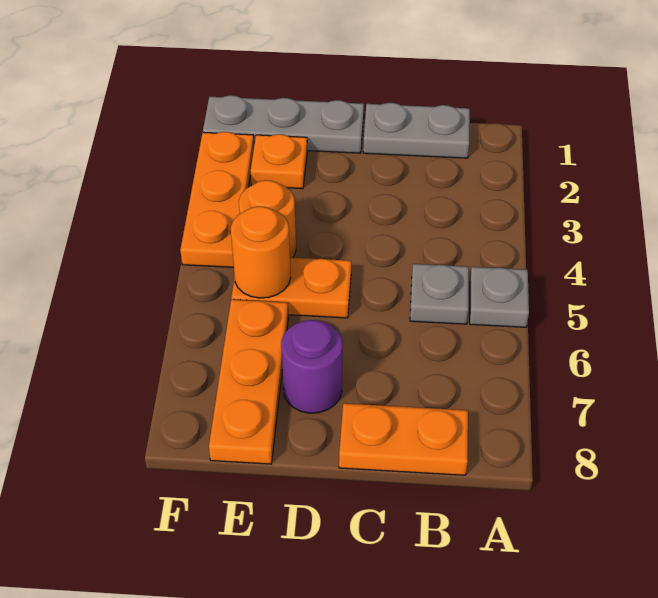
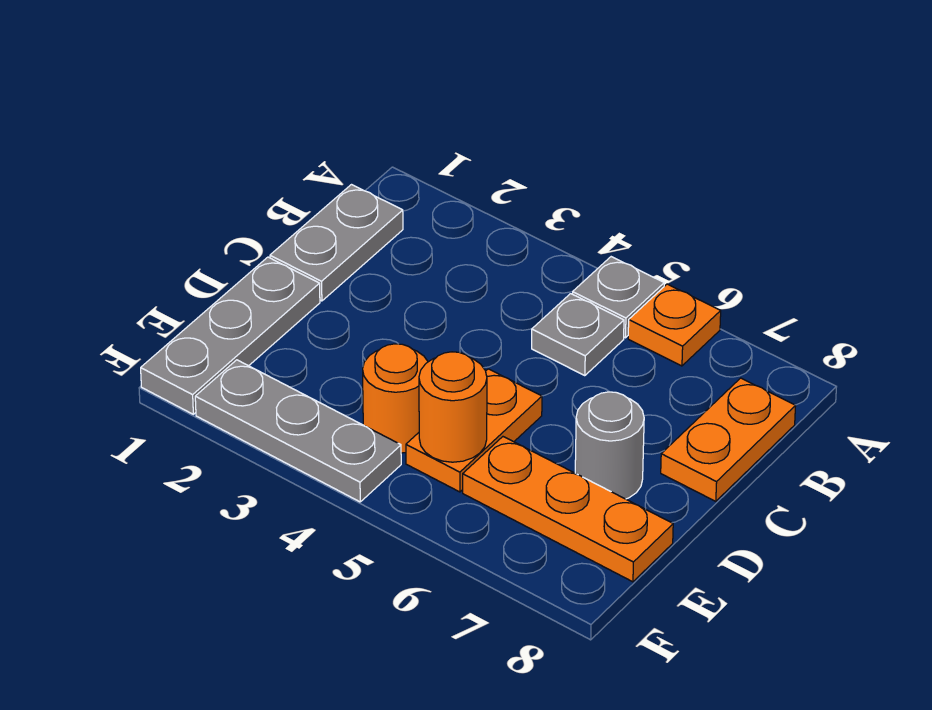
purple round brick D7 level 1 -> grey round brick D7 level 1
orange plate E2 level 1 -> orange plate A6 level 1
orange plate F2:F4 level 1 -> grey plate F2:F4 level 1

